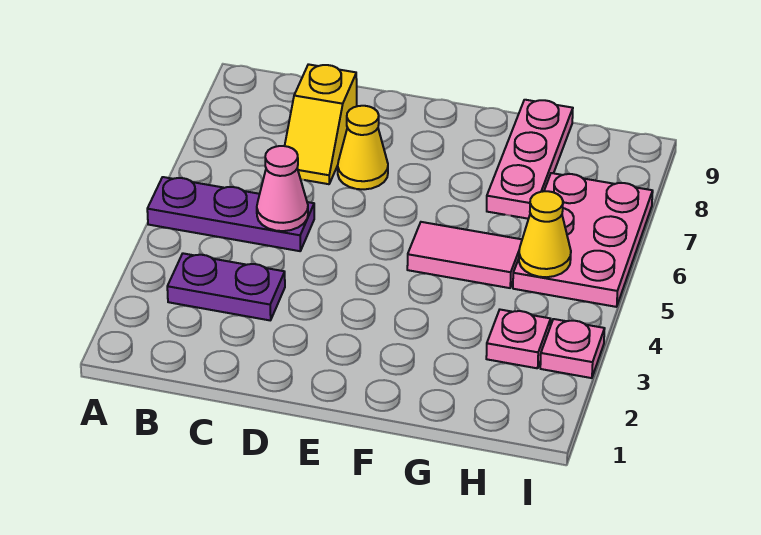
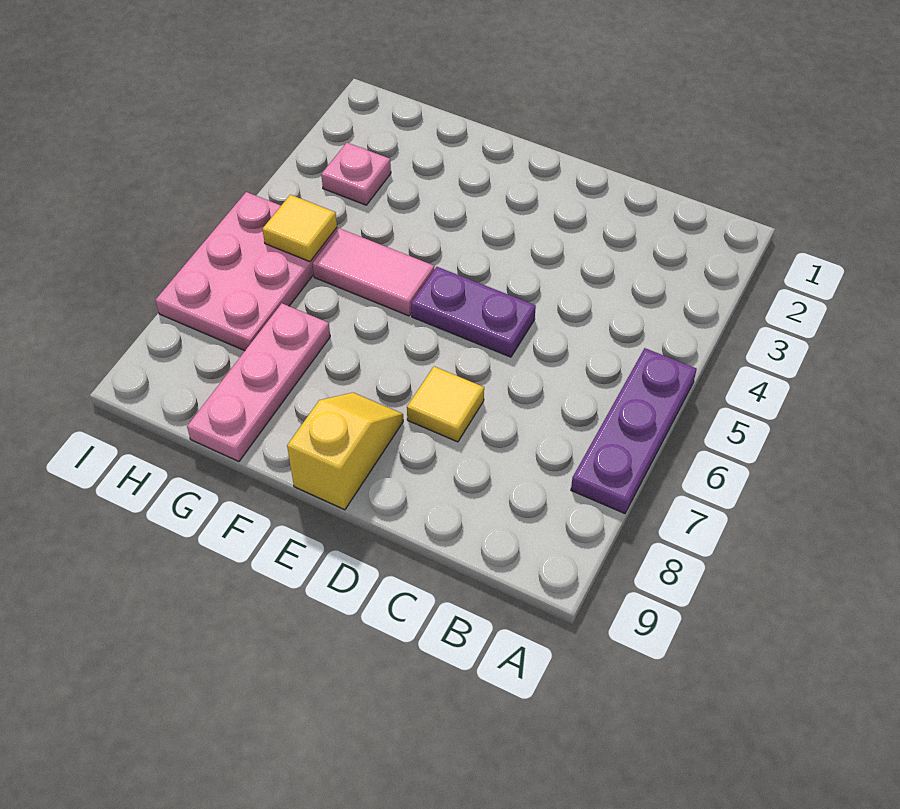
purple plate A5:C5 level 1 -> purple plate A5:A7 level 1
purple plate B3:C3 level 1 -> purple plate D5:E5 level 1
pink cone C5 level 2 -> none
yellow slope C7:C8 level 1 top 8 -> yellow slope E8:E9 level 1 top 9
yellow cone D7 level 1 -> yellow tile D7 level 1
yellow cone H5 level 2 -> yellow tile H5 level 2
pink plate I3 level 1 -> none

